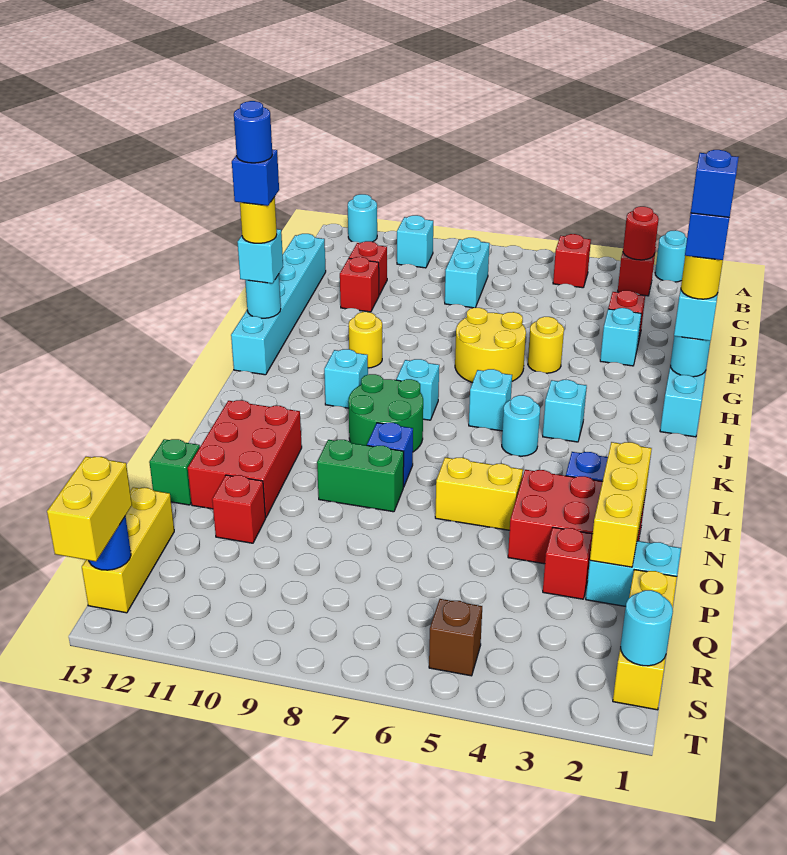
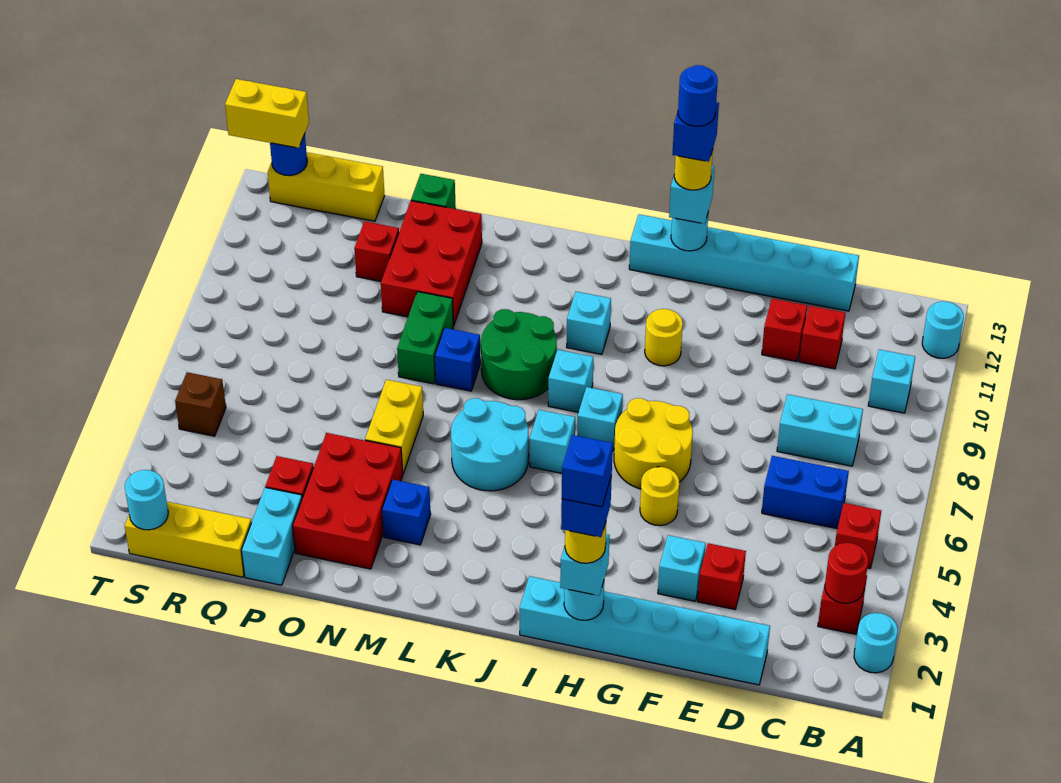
none -> blue brick C6:D6 level 1
cyan brick J4 level 1 -> cyan brick I7 level 1
cyan round brick K5 level 1 -> cyan round brick K5:L6 level 1
red brick M11:O12 level 1 -> red brick N10:O12 level 1
yellow brick N2:P2 level 2 -> none

